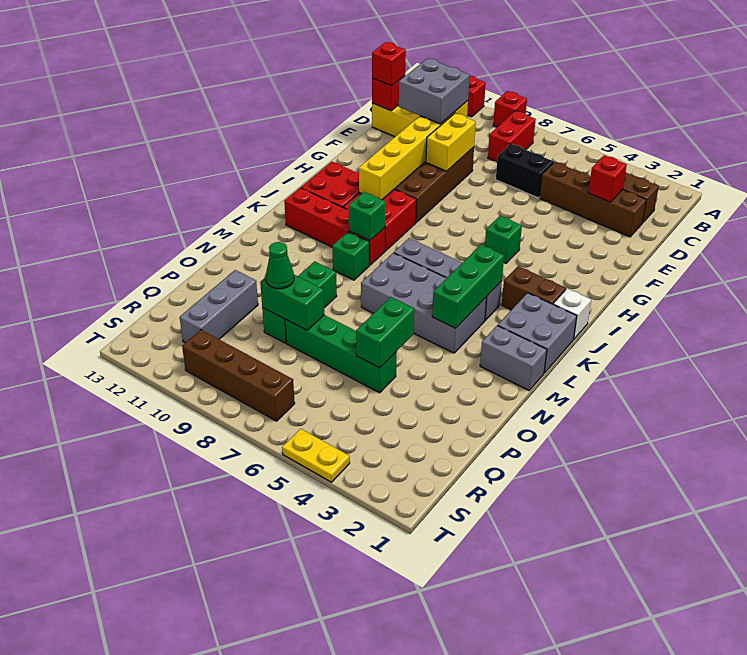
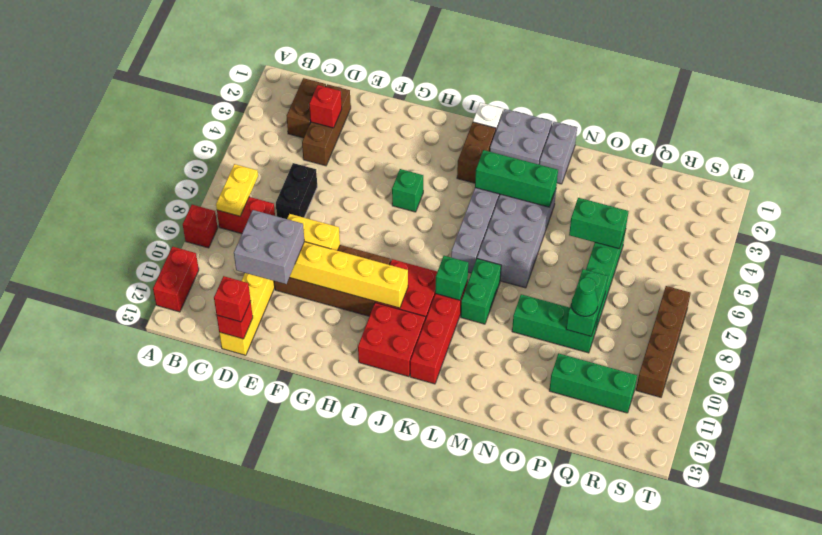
brown brick D2:D5 level 1 -> brown brick D2:D4 level 1
green brick L9 level 1 -> green brick L8:L9 level 1
grey brick P11:R11 level 1 -> green brick P11:R11 level 1
yellow plate T4:T5 level 1 -> yellow plate B7:B8 level 2

